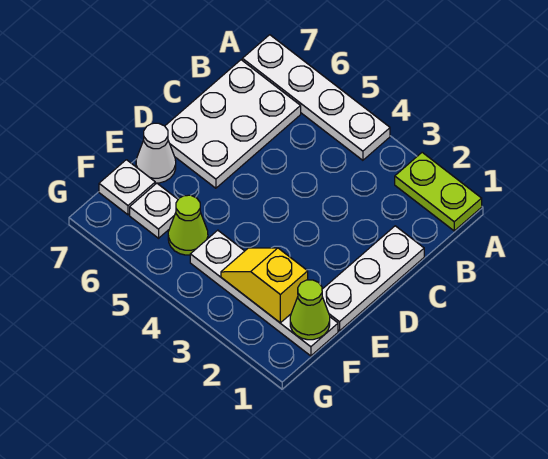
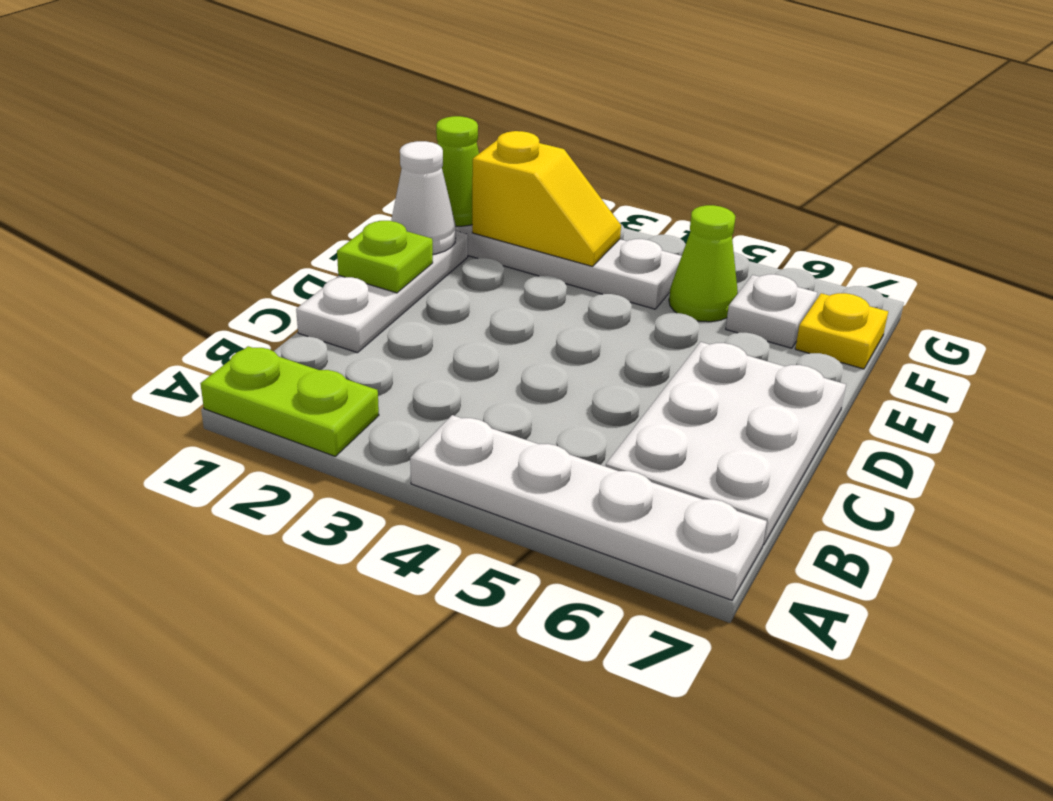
none -> lime plate D1 level 2
white cone E7 level 1 -> white cone E1 level 2
white plate F7 level 1 -> yellow plate F7 level 1

